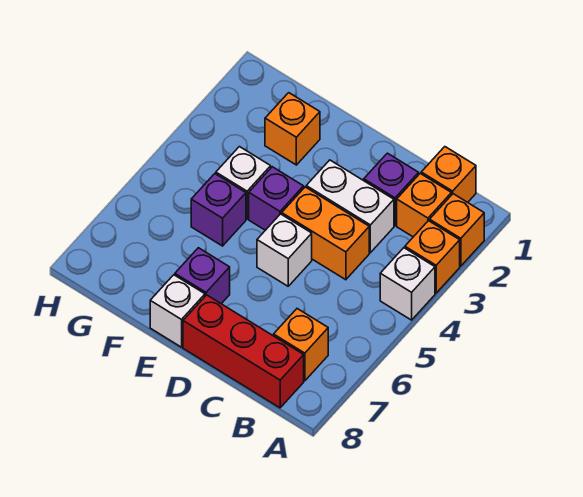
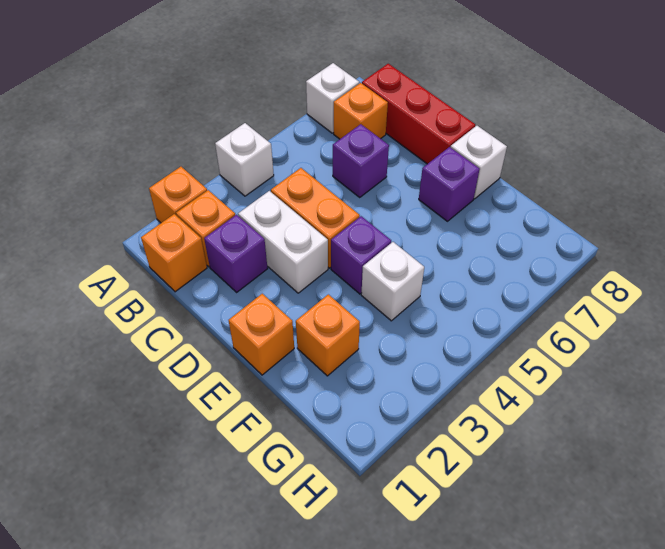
orange brick A3 level 1 -> orange brick E1 level 1
white brick D5 level 1 -> white brick A7 level 1
purple brick F5 level 1 -> purple brick C6 level 1

